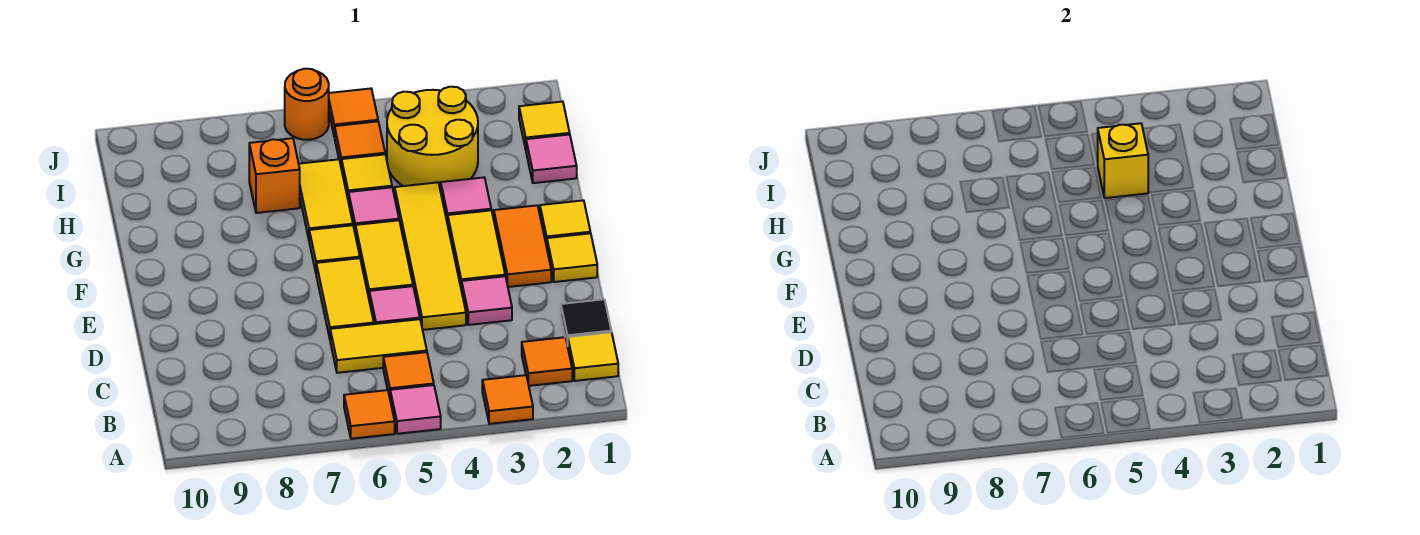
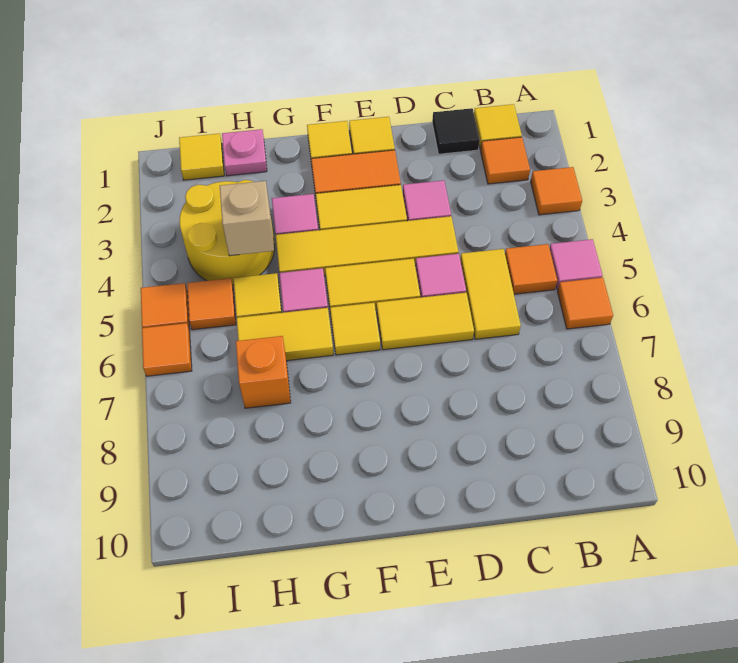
pink tile H1 level 1 -> pink plate H1 level 1
yellow brick H4 level 2 -> tan brick H4 level 2
orange round brick J6 level 1 -> orange tile J6 level 1

